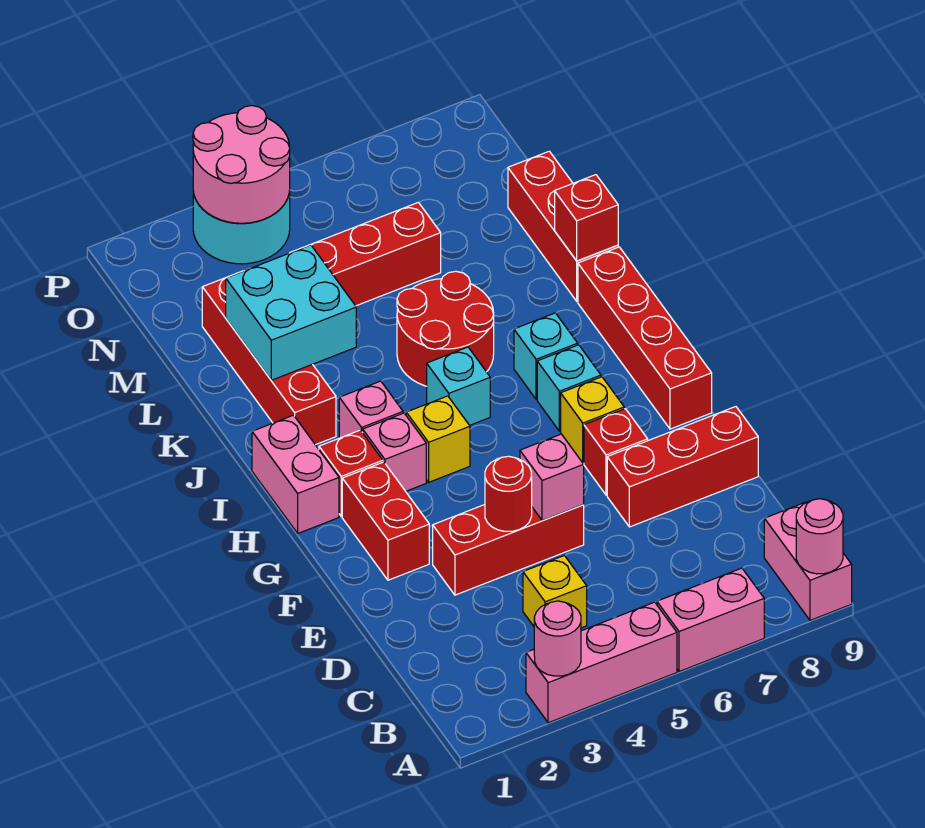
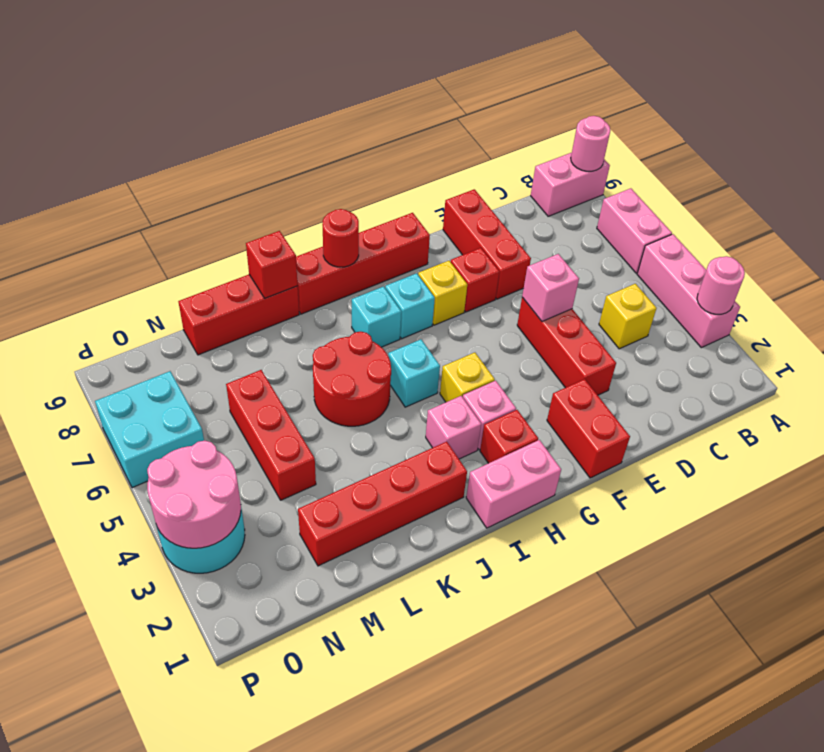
red round brick E4 level 2 -> red round brick I9 level 2
red brick F2:G2 level 1 -> red brick F1:F2 level 1
cyan brick K2:L3 level 2 -> cyan brick O6:P7 level 1

